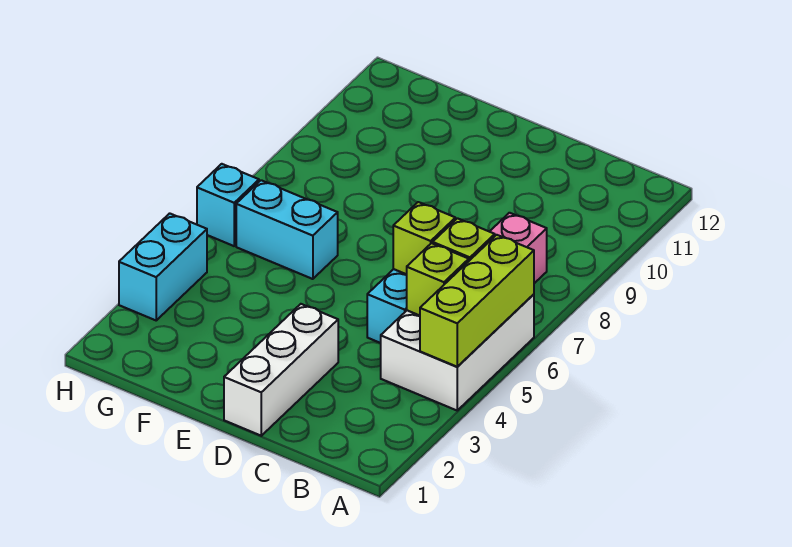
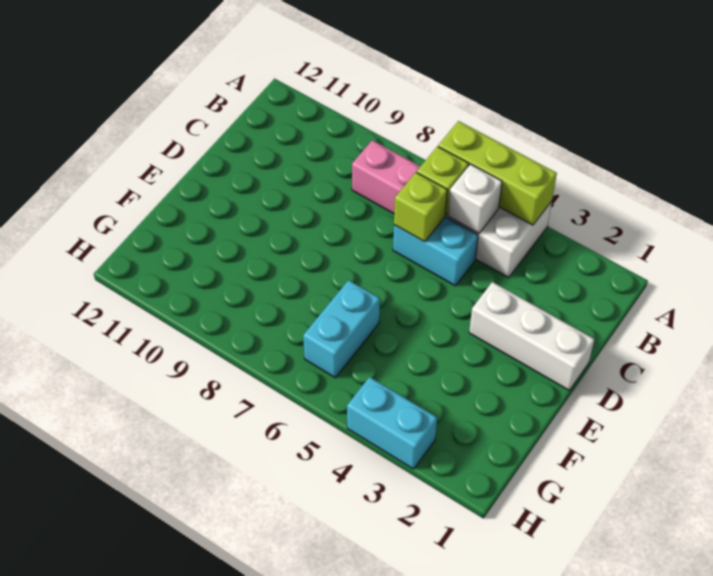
lime brick B5 level 2 -> white brick B5 level 2
cyan brick H6 level 1 -> none

